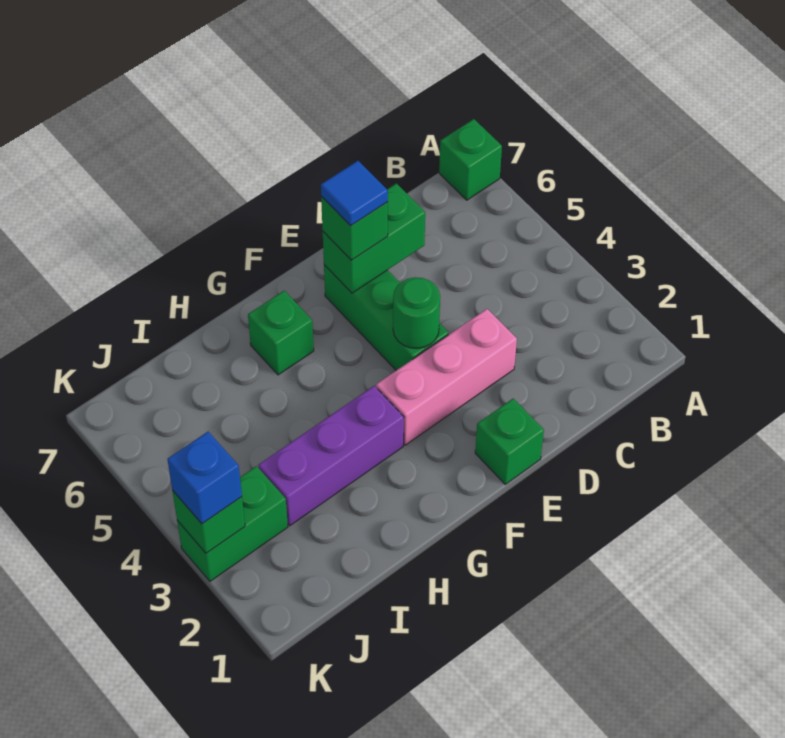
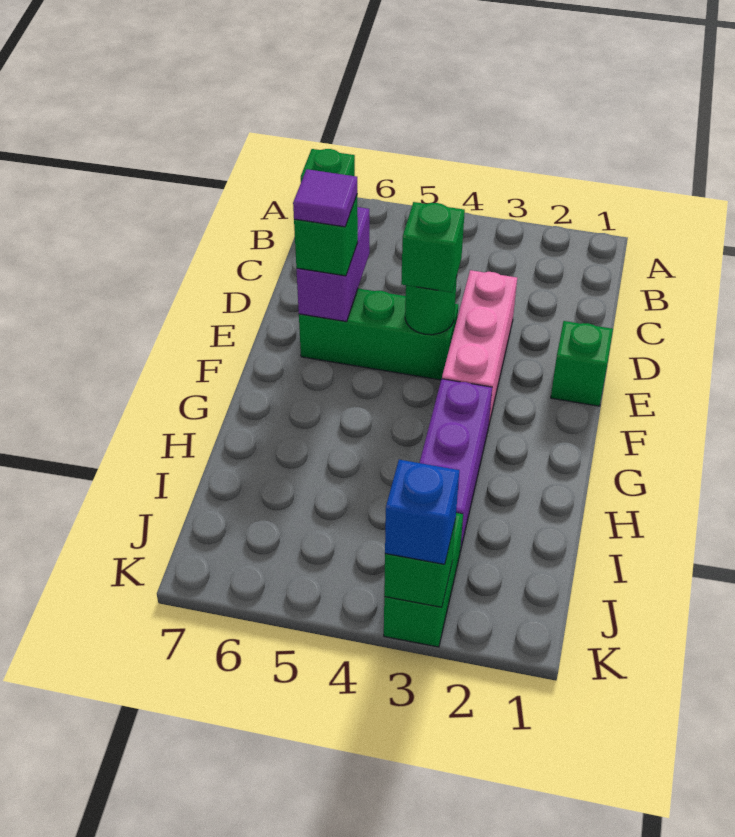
green brick D6:E6 level 2 -> purple brick D6:E6 level 2
blue tile E6 level 4 -> purple tile E6 level 4
green brick G6 level 1 -> green brick E4 level 3

